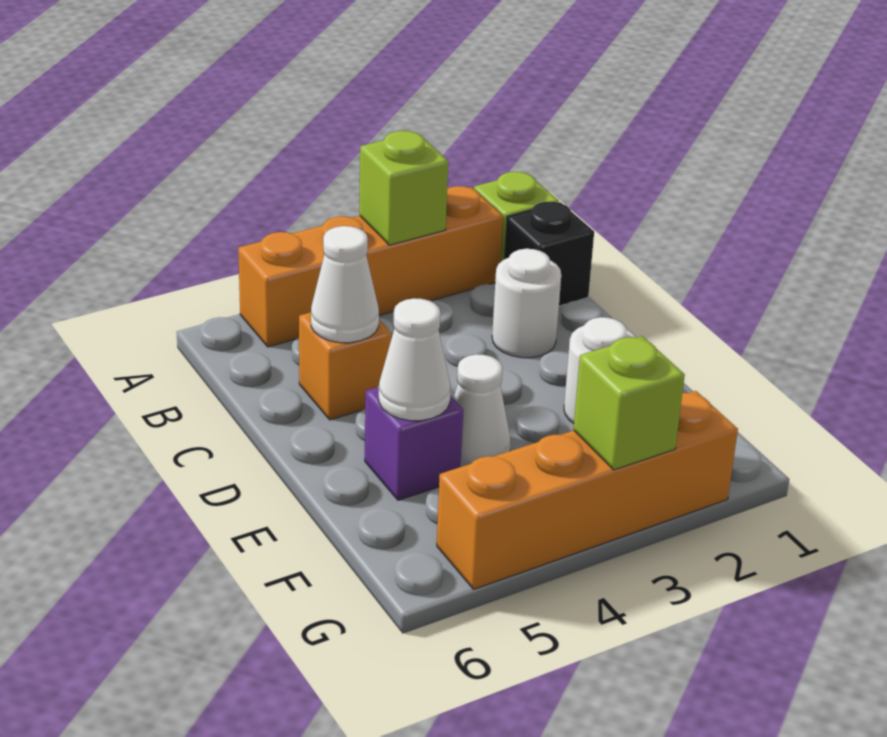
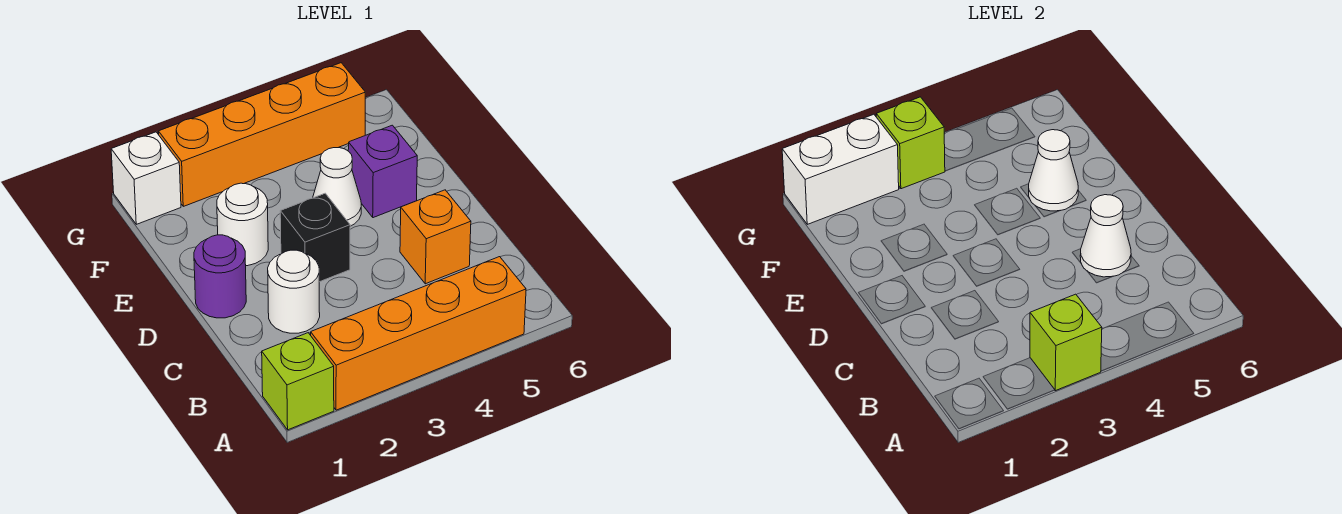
black brick B1 level 1 -> black brick D3 level 1
none -> purple round brick D1 level 1
none -> white brick G1 level 1
none -> white brick G1:G2 level 2

